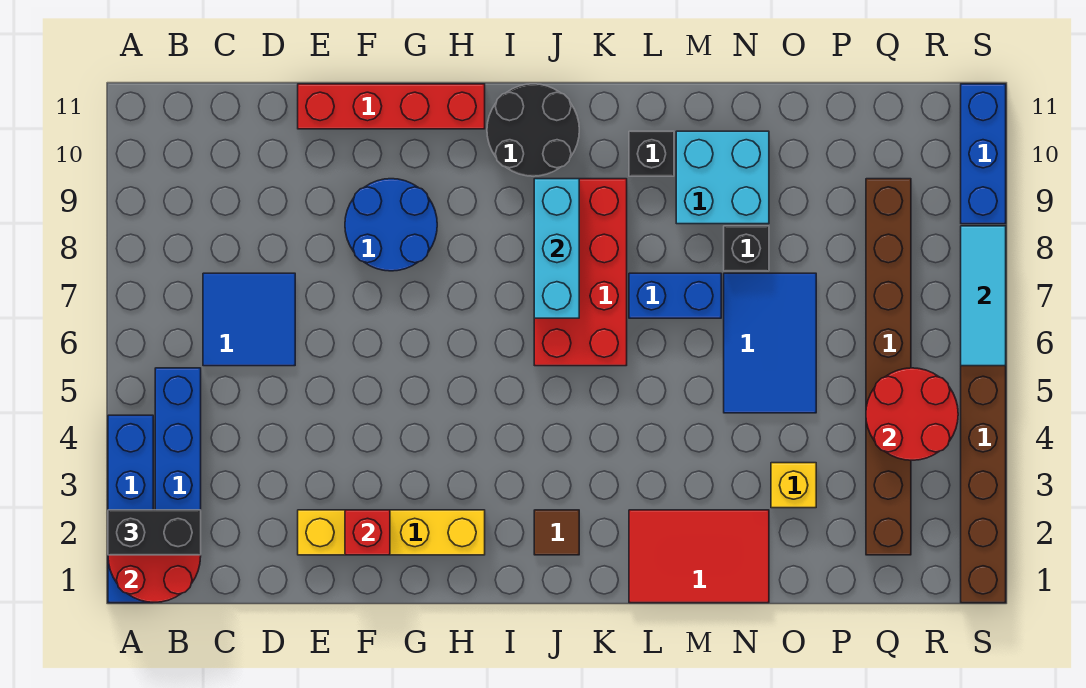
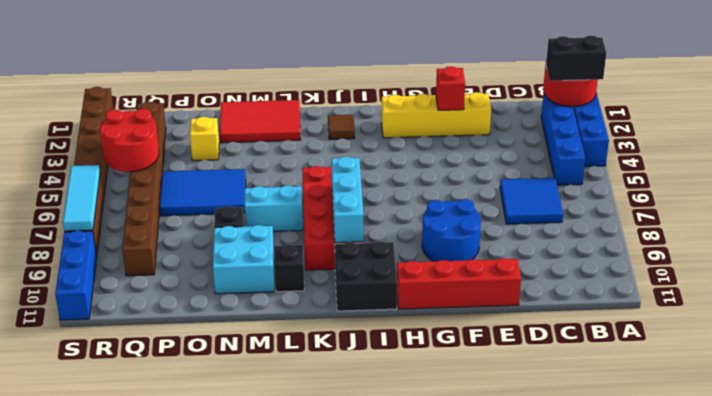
black round brick I10:J11 level 1 -> black brick I10:J11 level 1
blue brick L7:M7 level 1 -> cyan brick L7:M7 level 1
blue tile N5:O7 level 1 -> blue tile N5:P6 level 1

